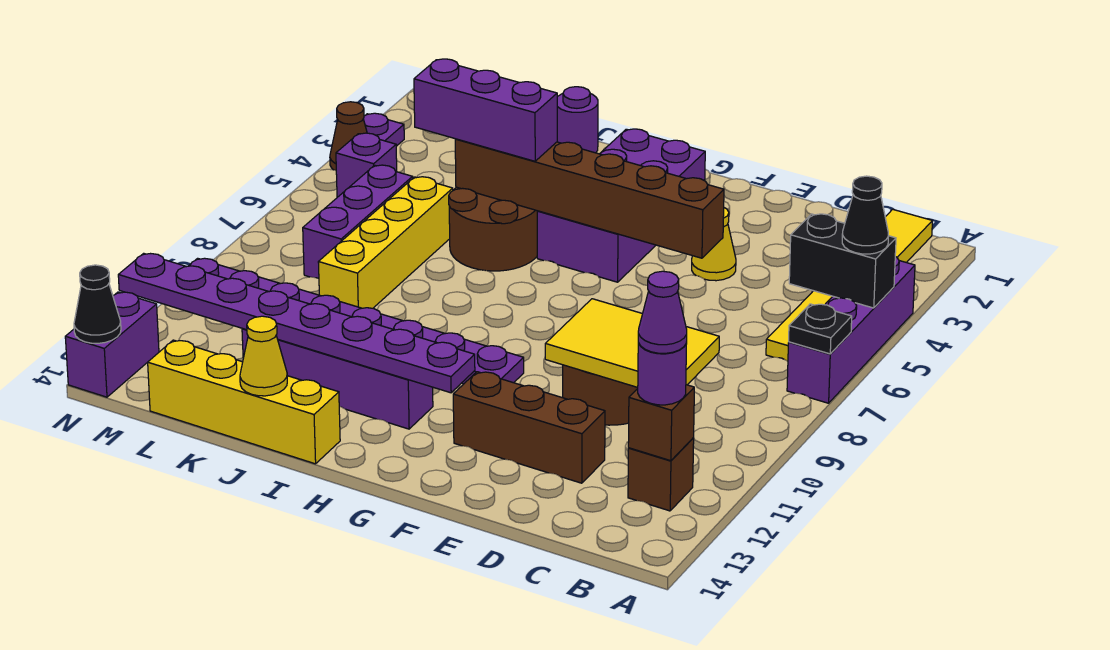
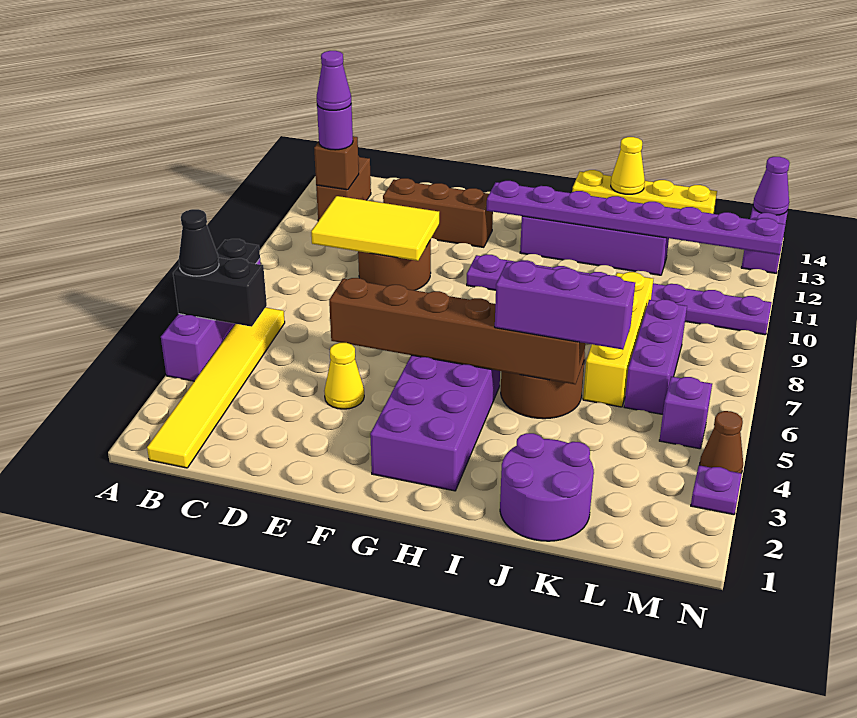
brown brick B12 level 1 -> brown brick B12:B13 level 1
purple round brick J1 level 1 -> purple round brick J1:K2 level 1
black cone N14 level 2 -> purple cone N14 level 2

